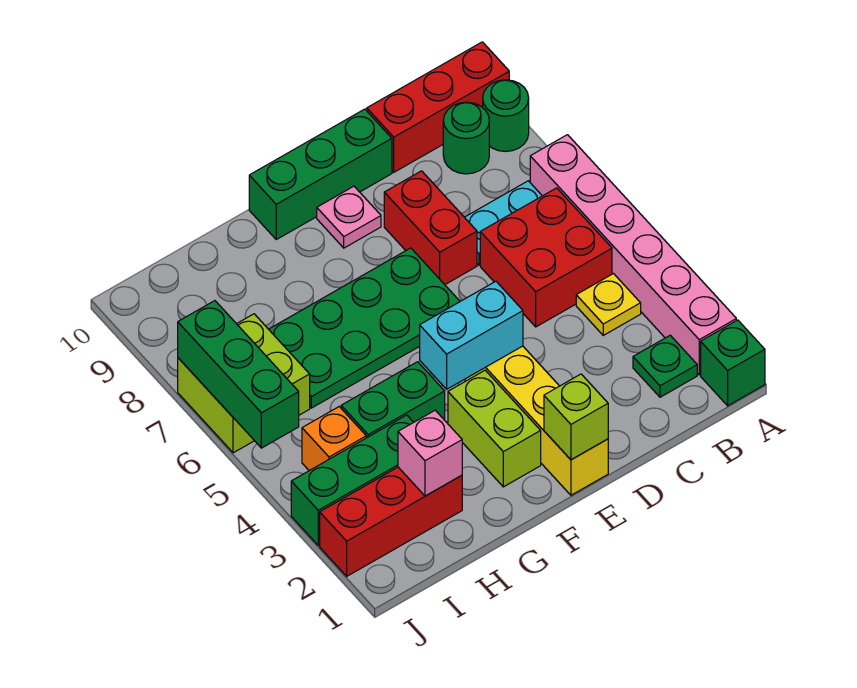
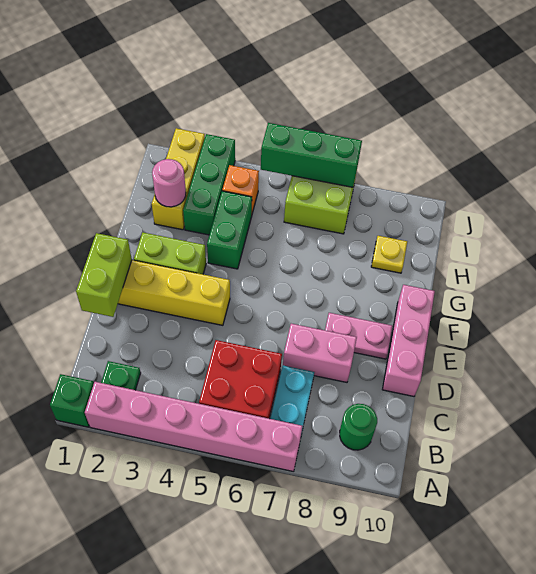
green round brick A9 level 1 -> none
red brick A10:C10 level 1 -> none
yellow plate B4 level 1 -> yellow plate H9 level 1
red brick D7:D8 level 1 -> pink brick D7:D8 level 1
green brick D10:F10 level 1 -> pink brick D10:F10 level 1
lime brick E1 level 2 -> lime brick D1:E1 level 2
cyan brick E4:F4 level 2 -> none
green plate E6:H7 level 1 -> none
pink plate E9 level 1 -> pink plate E8:E9 level 1
red brick H2:J2 level 1 -> yellow brick H2:J2 level 1
pink brick H2 level 2 -> pink round brick H2 level 2

